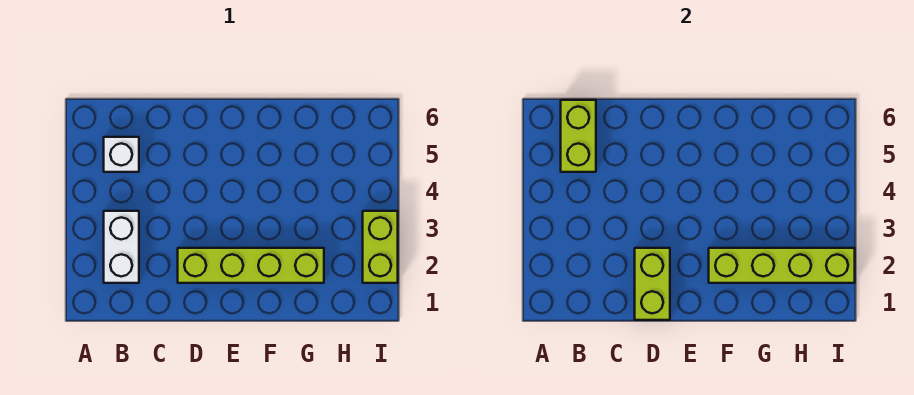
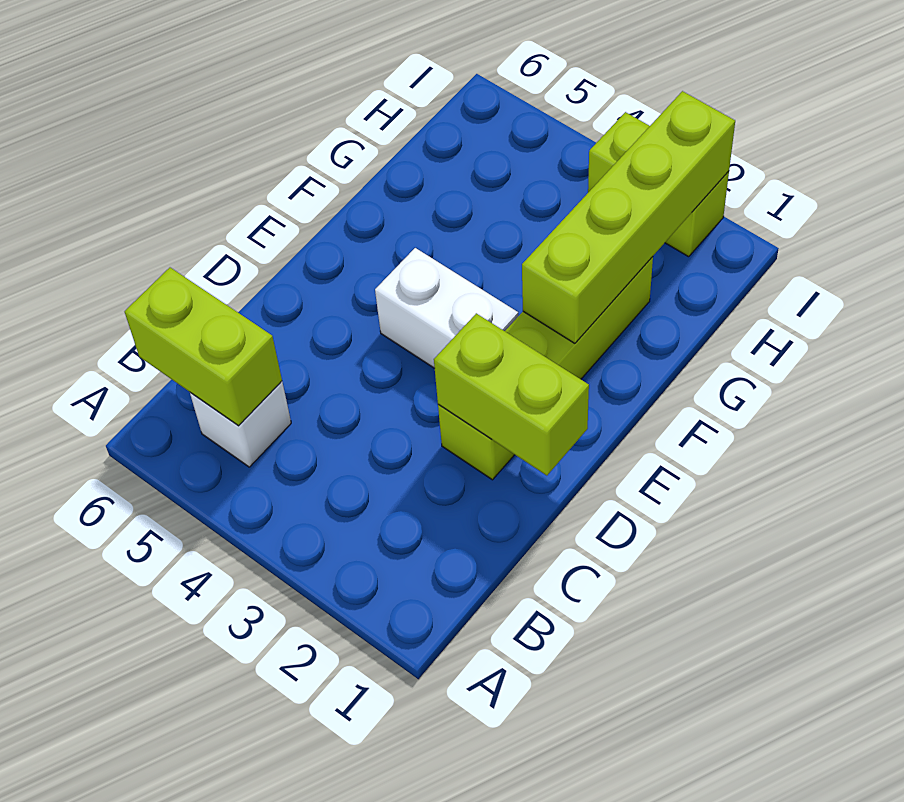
white brick B2:B3 level 1 -> white brick E3:E4 level 1

